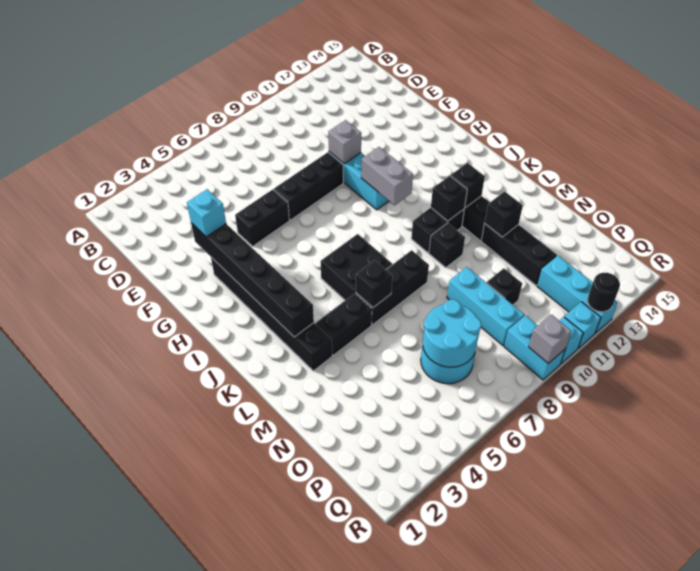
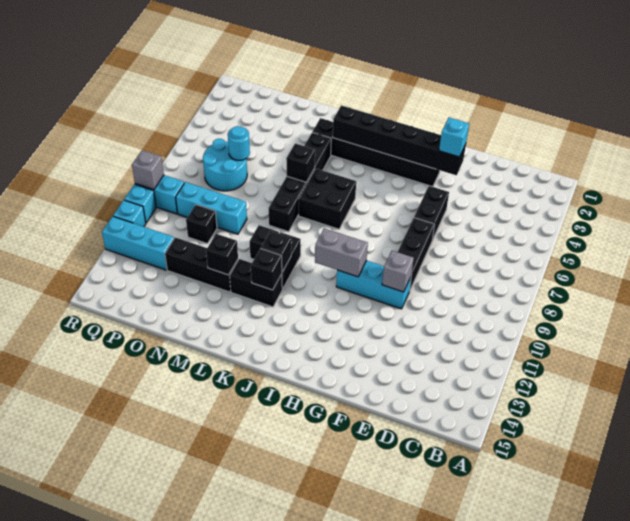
cyan round brick O6:P7 level 2 -> cyan round brick O6 level 2
black round brick R12 level 2 -> none

